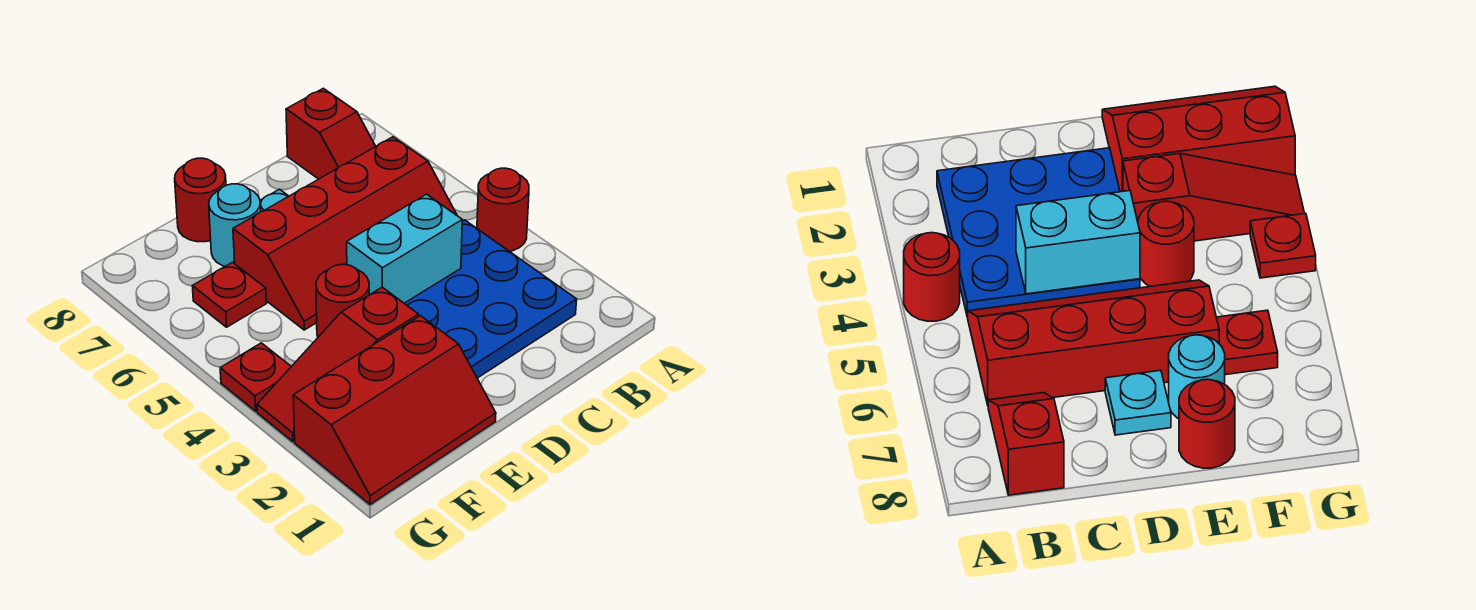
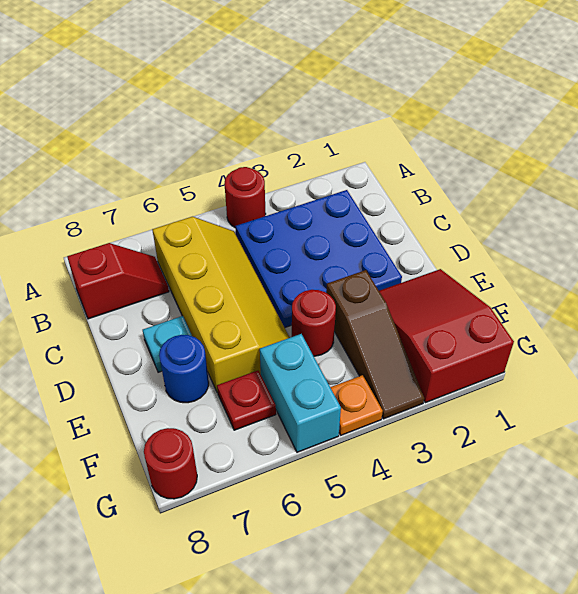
red slope B5:E6 level 1 top 6 -> yellow slope B5:E6 level 1 top 6
cyan brick C4:D4 level 2 -> cyan brick F5:G5 level 1
red slope E1:G2 level 1 top 2 -> red slope E1:G2 level 1 top G
red slope E3:G3 level 1 top E -> brown slope E3:G3 level 1 top E
cyan round brick E7 level 1 -> blue round brick E7 level 1
red round brick E8 level 1 -> red round brick G8 level 1
red plate G4 level 1 -> orange plate G4 level 1

